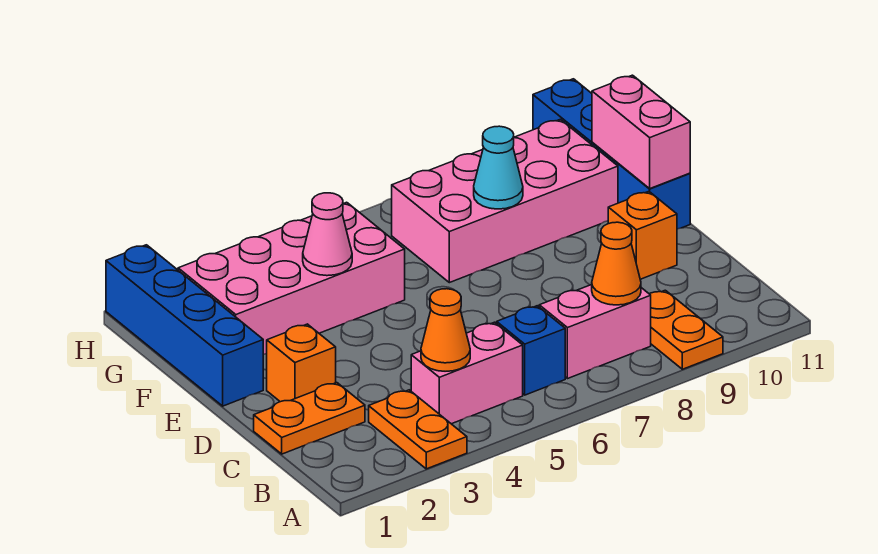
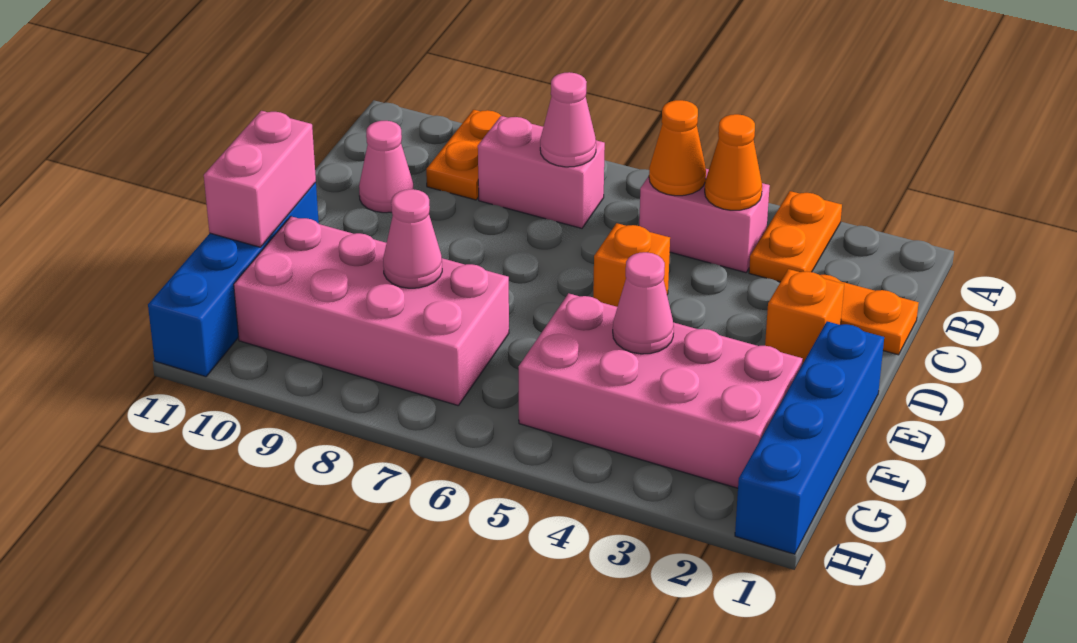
blue brick B6 level 1 -> none
none -> pink cone B7 level 2
orange cone B8 level 2 -> orange cone B5 level 2
none -> pink cone C10 level 1
orange brick D10 level 1 -> orange brick D5 level 1
cyan cone F8 level 2 -> pink cone F8 level 2

